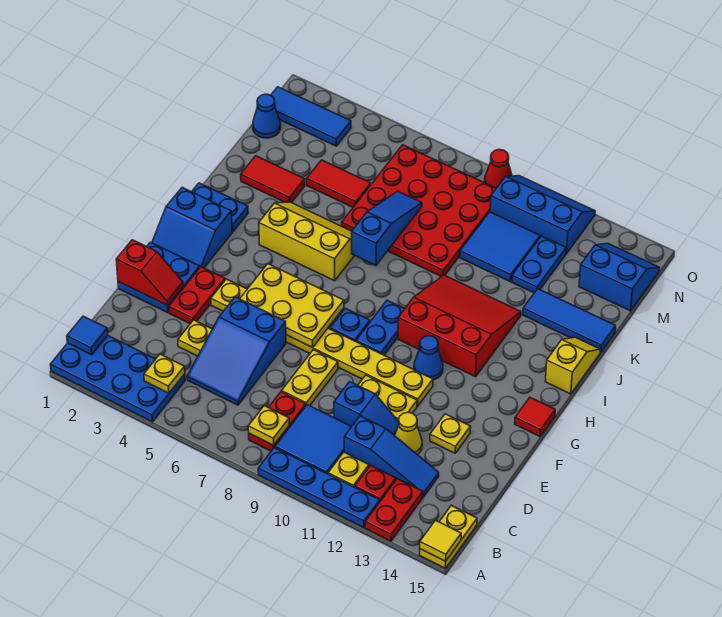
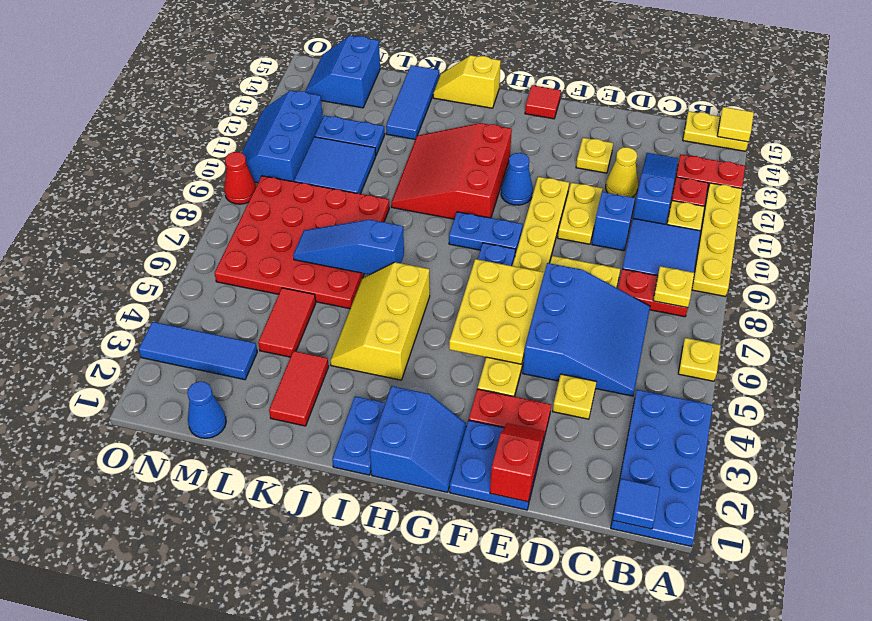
blue plate A9:A12 level 1 -> yellow plate A9:A12 level 1
yellow plate B4 level 2 -> yellow plate A6 level 1
blue slope C5:E6 level 1 top E -> blue slope C5:E7 level 1 top E
blue tile N1:N3 level 1 -> blue tile M3:O3 level 1

